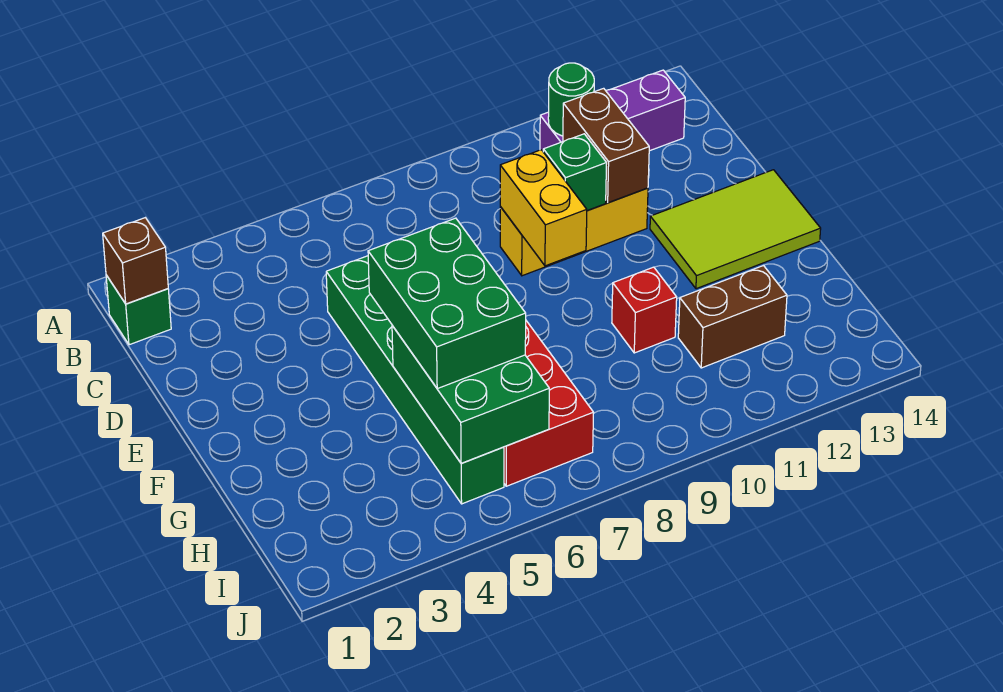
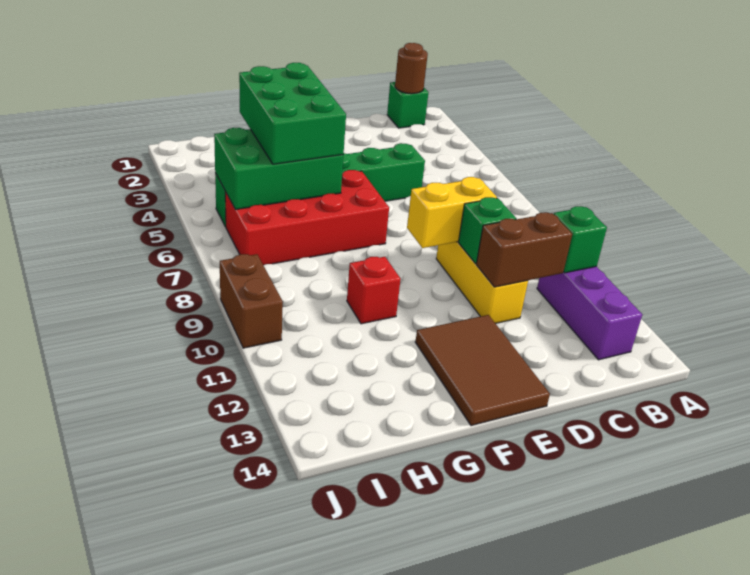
brown brick B1 level 2 -> brown round brick B1 level 2
green round brick B11 level 2 -> green brick B11 level 2
lime tile E12:F14 level 1 -> brown tile E12:F14 level 1
green brick F5:H6 level 3 -> green brick G4:H6 level 3
brown brick H11:H12 level 1 -> brown brick J9:J10 level 1

